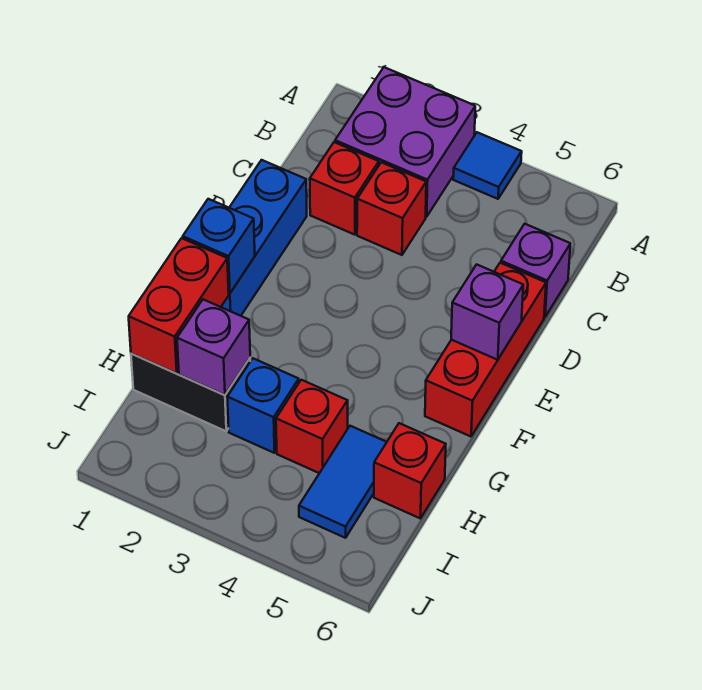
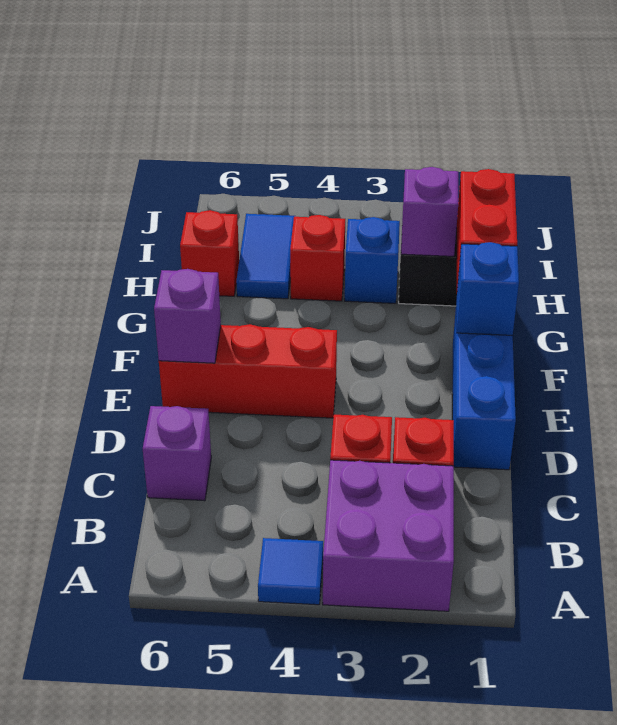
red brick D6:F6 level 1 -> red brick E4:E6 level 1

